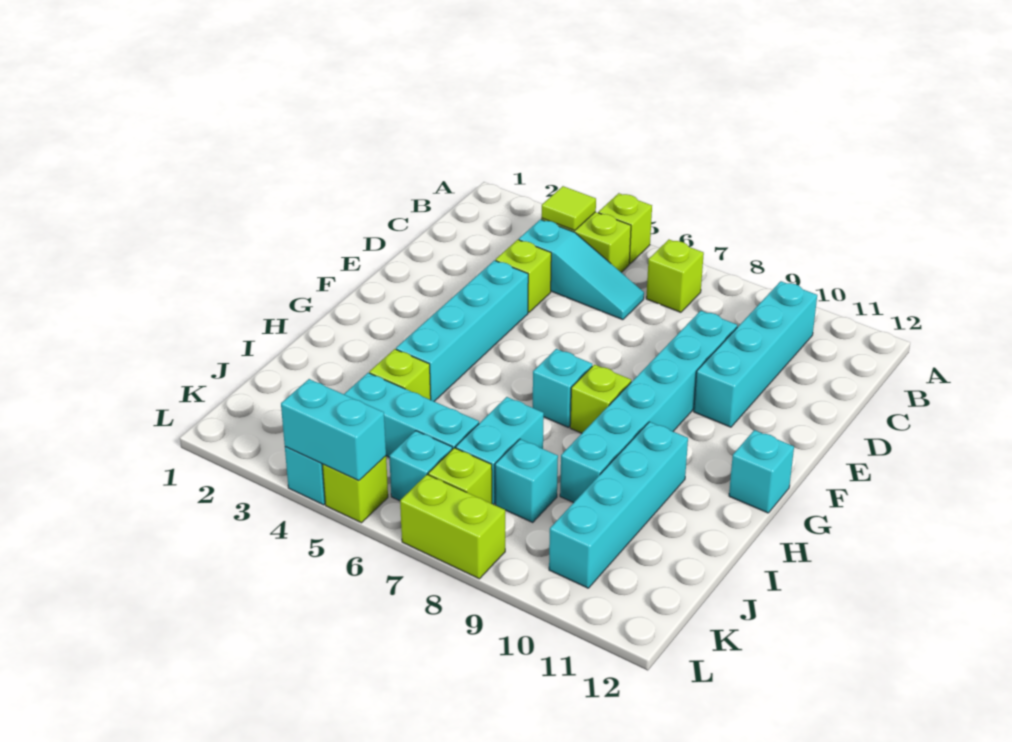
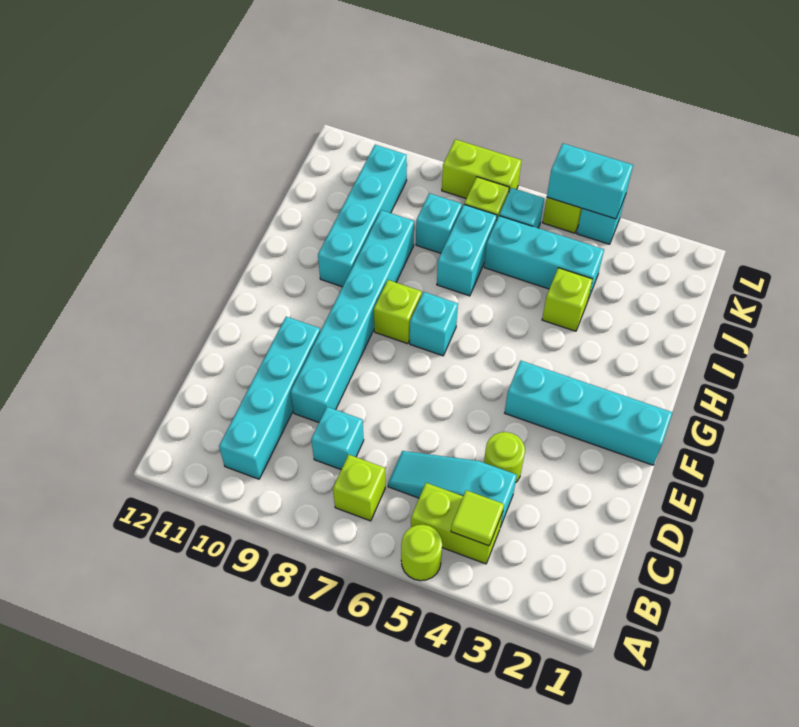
lime brick A5 level 1 -> lime round brick A5 level 1
lime brick D4 level 1 -> lime round brick D4 level 1
cyan brick E4:H4 level 1 -> cyan brick F1:F4 level 1
cyan brick G12 level 1 -> cyan brick C8 level 1

